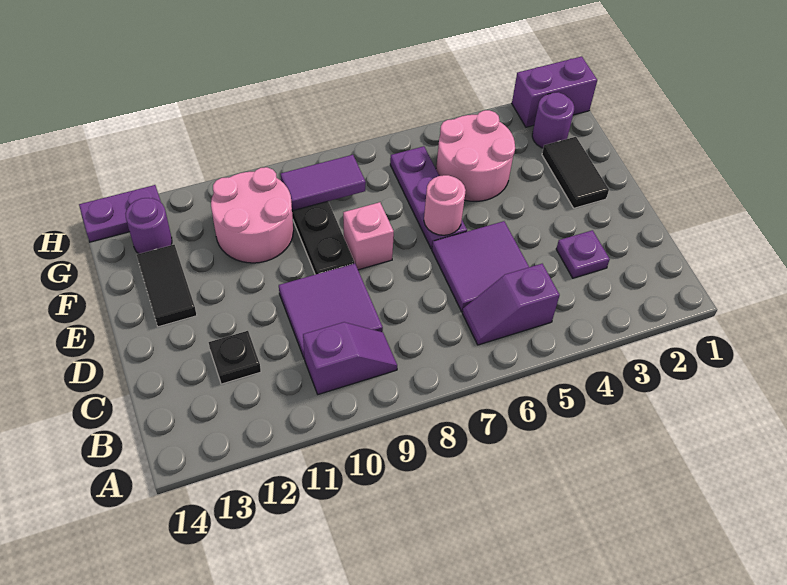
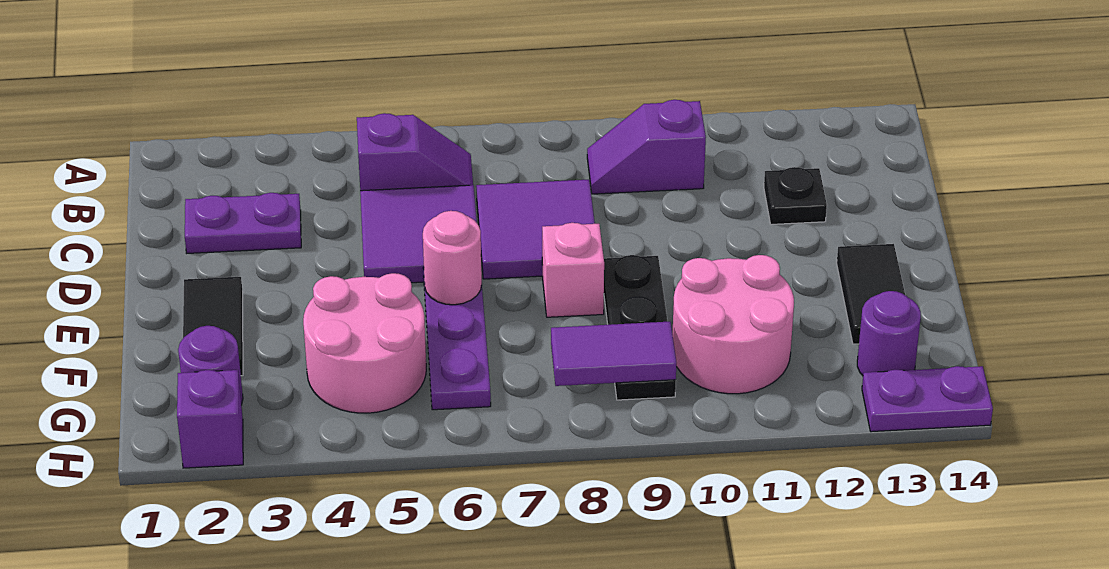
purple plate C3 level 1 -> purple plate C2:C3 level 1
purple tile C9:D10 level 1 -> purple tile C7:D8 level 1
purple brick H1:H2 level 1 -> purple brick H2 level 1

